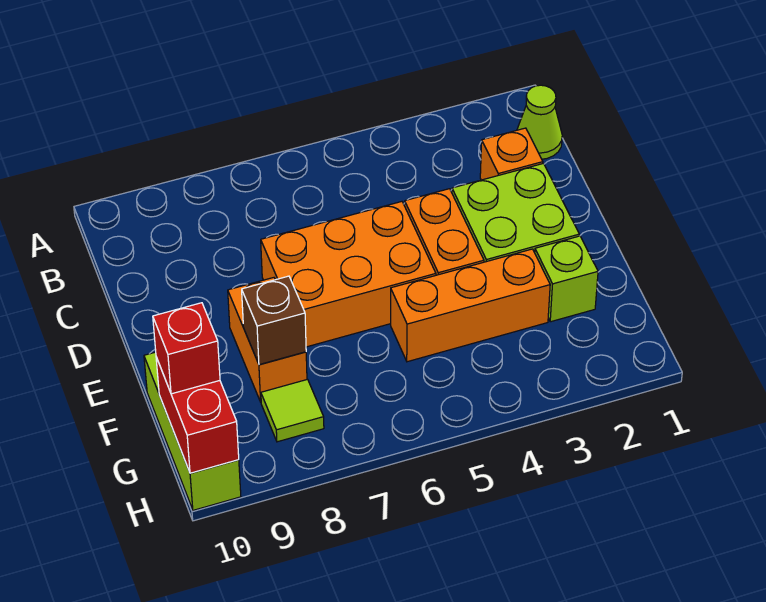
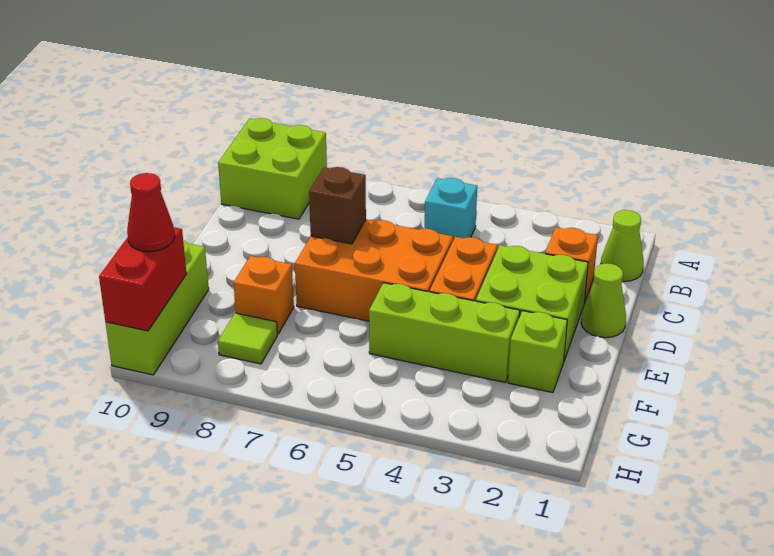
none -> lime brick A9:B10 level 1
none -> cyan brick B5 level 1
none -> lime cone D1 level 1
orange brick E8:F8 level 1 -> orange brick F8 level 1
orange brick F3:F5 level 1 -> lime brick F3:F5 level 1
brown brick F8 level 2 -> brown brick D7 level 2
red brick G10 level 3 -> red cone G10 level 3

